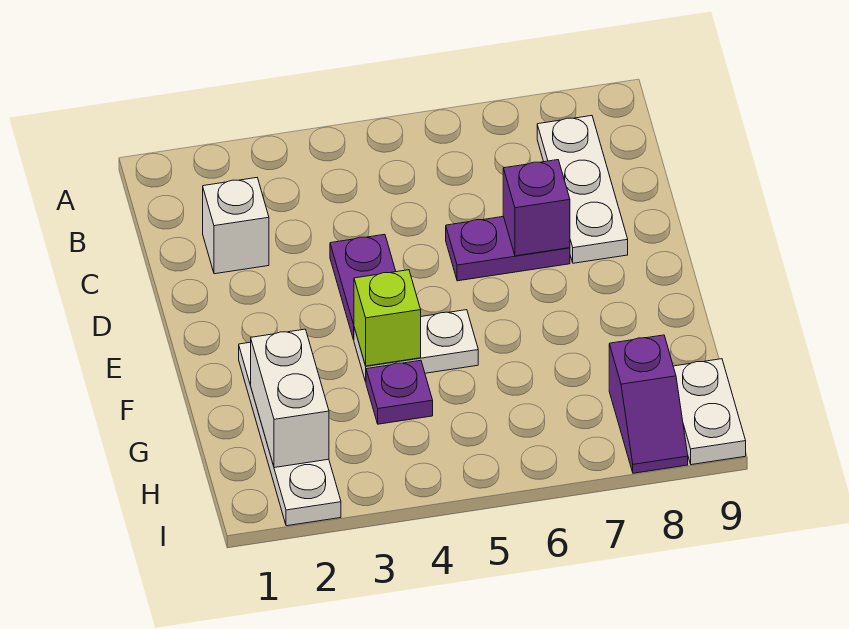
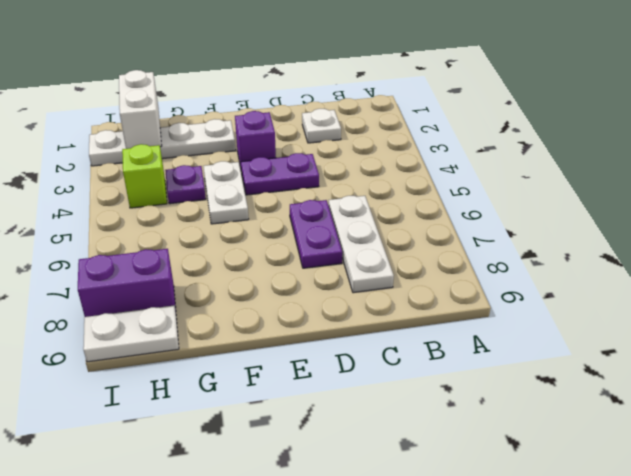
white plate B8:D8 level 1 -> white plate C6:C8 level 1
white brick C2 level 1 -> white plate C2 level 1
purple brick D7 level 2 -> purple brick E3 level 1
lime brick F4 level 2 -> lime brick H4 level 1
white brick G2:H2 level 2 -> white brick H1:H2 level 2
purple slope H8:I8 level 1 top H -> purple brick H8:I8 level 1

